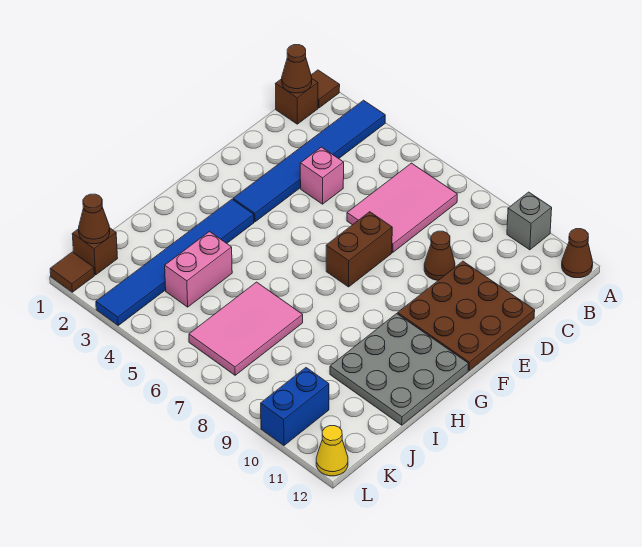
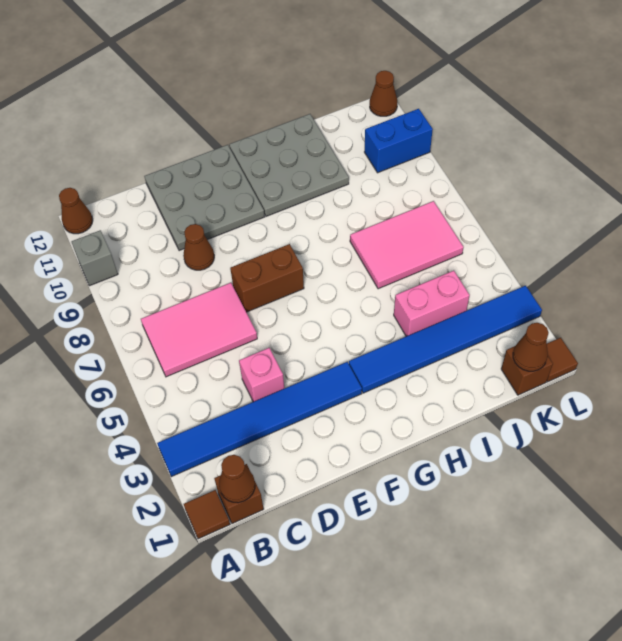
brown plate D10:F12 level 1 -> grey plate D10:F12 level 1
yellow cone L12 level 1 -> brown cone L12 level 1

